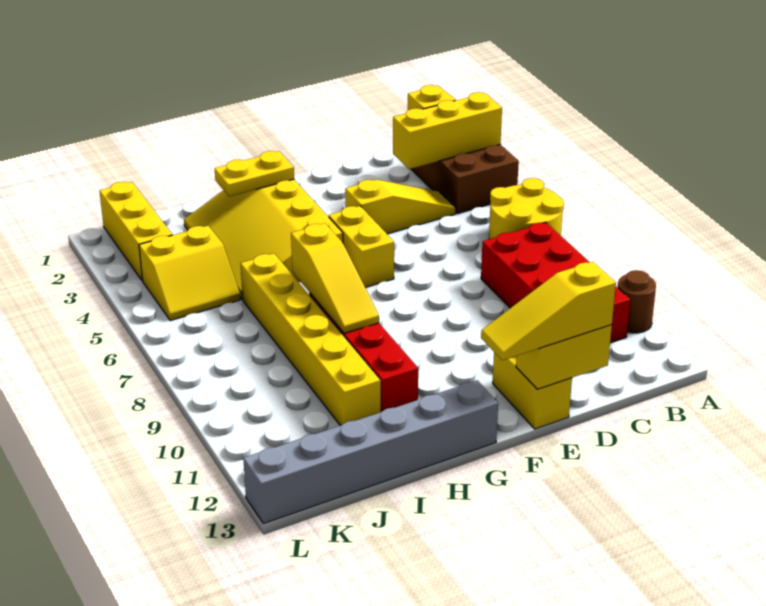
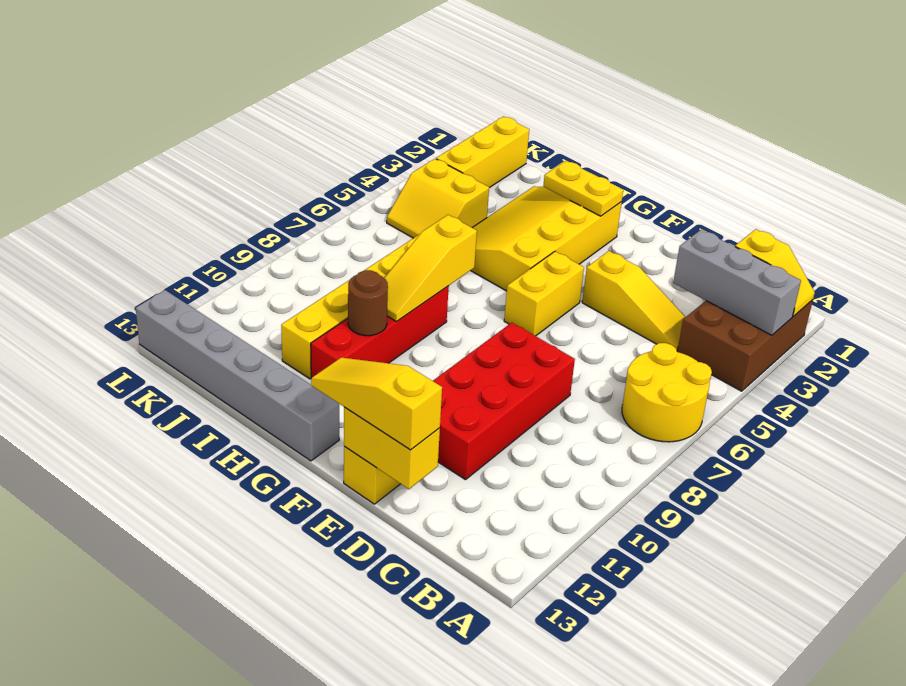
yellow brick A3:C3 level 2 -> grey brick A3:C3 level 2
brown round brick A11 level 1 -> brown round brick H10 level 2
red brick B8:C11 level 1 -> red brick D8:E11 level 1

